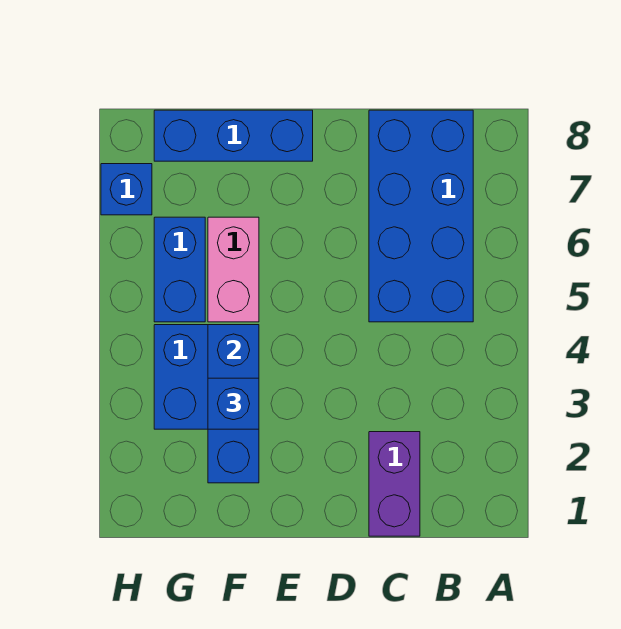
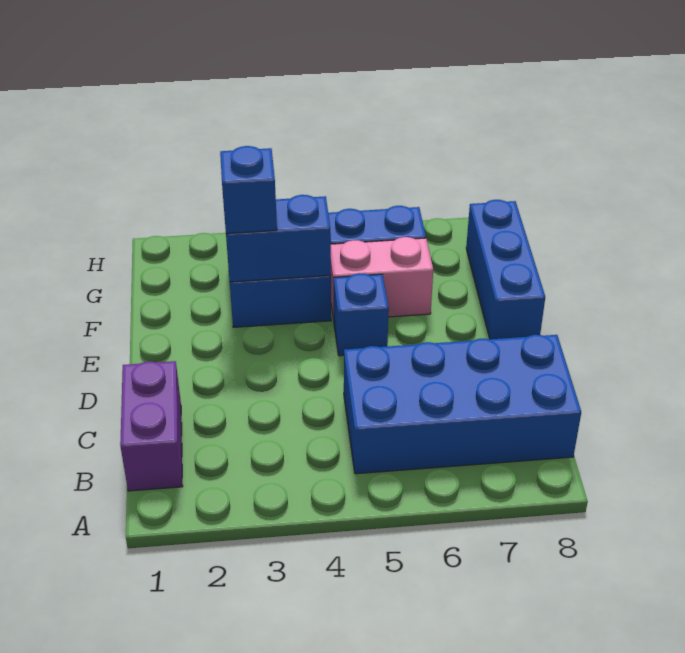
purple brick C1:C2 level 1 -> purple brick B1:C1 level 1
blue brick F2:F4 level 2 -> blue brick F3:F4 level 2
blue brick H7 level 1 -> blue brick E5 level 1

